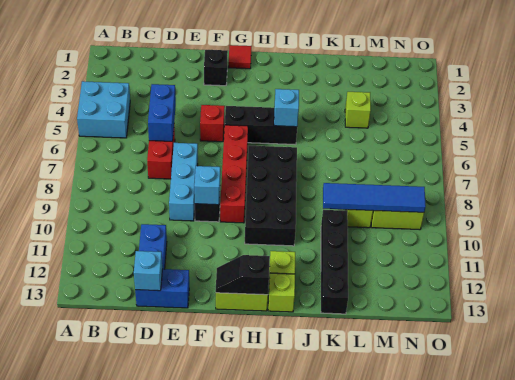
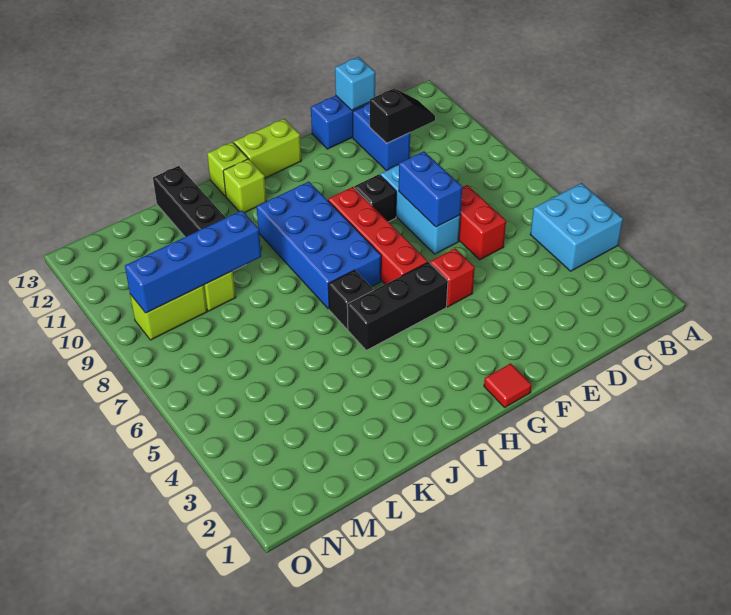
blue brick D5:D6 level 2 -> blue brick E7:E8 level 2
black brick F2 level 1 -> black brick I6 level 1
cyan brick F9 level 2 -> none
black slope G13:H13 level 2 top H -> black slope C11:D11 level 2 top D
black brick H7:I10 level 1 -> blue brick H7:I10 level 1
cyan brick I5 level 2 -> none
blue tile K9:N9 level 2 -> blue brick K9:N9 level 2
lime brick L4 level 1 -> none

